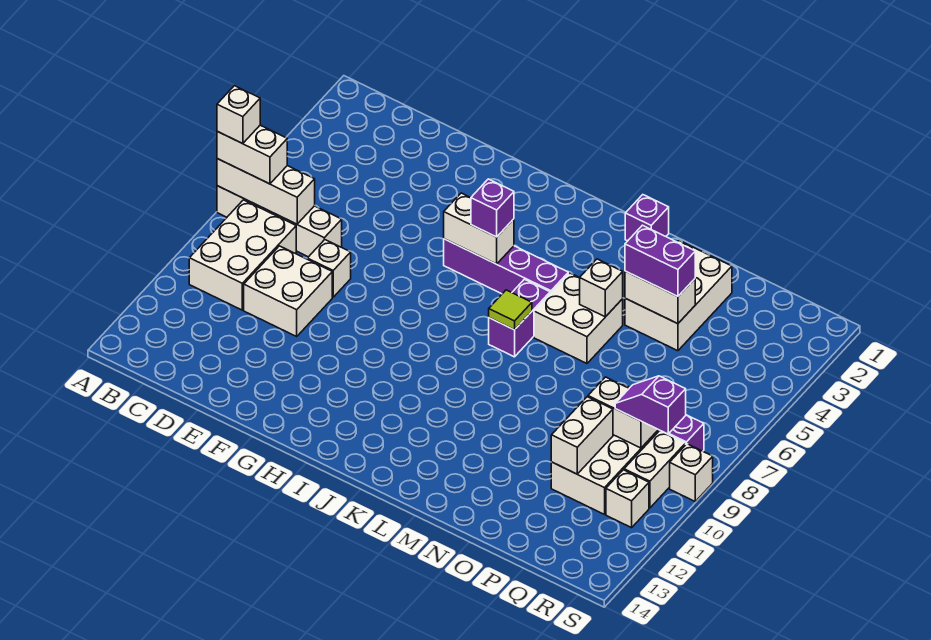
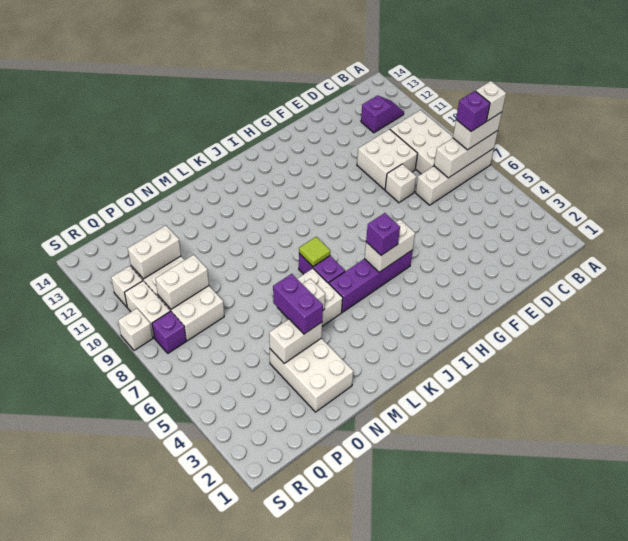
purple brick L1 level 1 -> purple brick B7 level 4
purple brick N4:O4 level 3 -> purple brick N4:N5 level 3
white brick P10:P11 level 2 -> white brick P11:Q11 level 2
purple slope Q9:R9 level 3 top R -> purple slope B12:C12 level 1 top C

